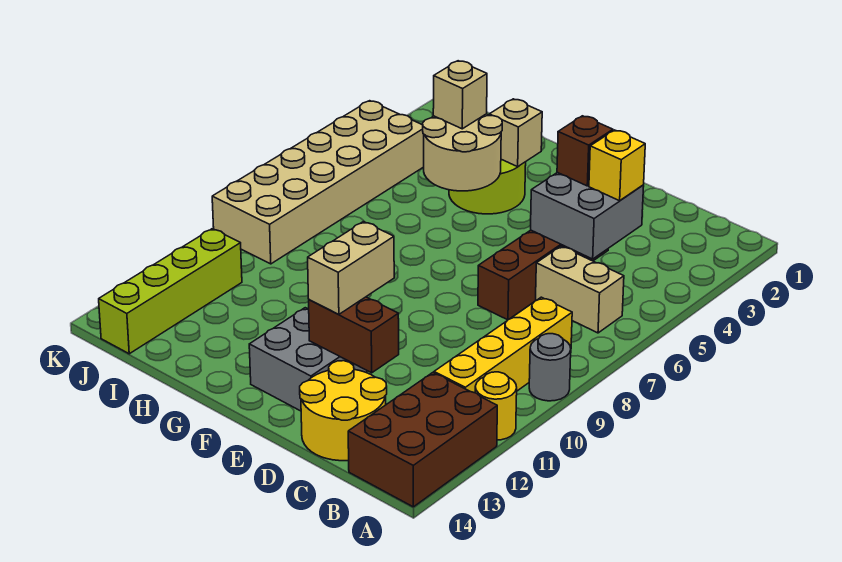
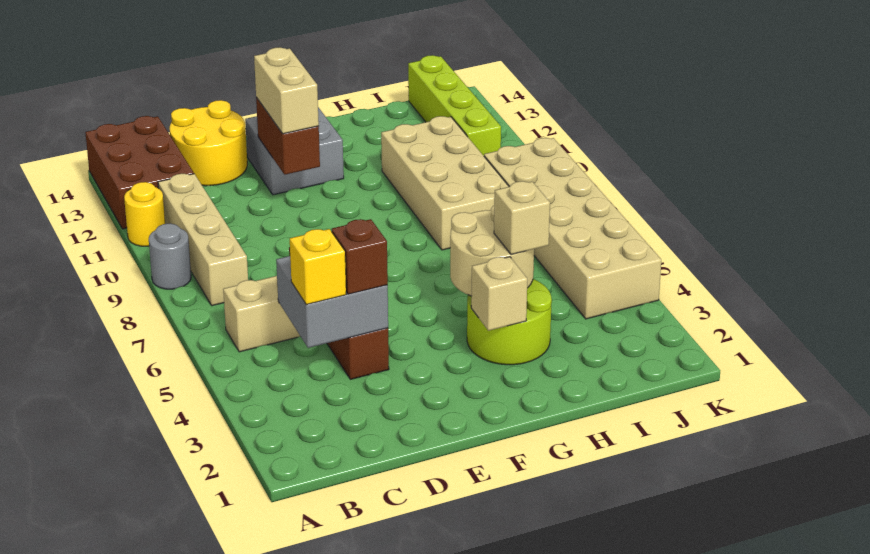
yellow brick B8:B11 level 1 -> tan brick B8:B11 level 1
brown brick D12:E12 level 2 -> brown brick E11:E12 level 2
none -> tan brick H8:I11 level 1

